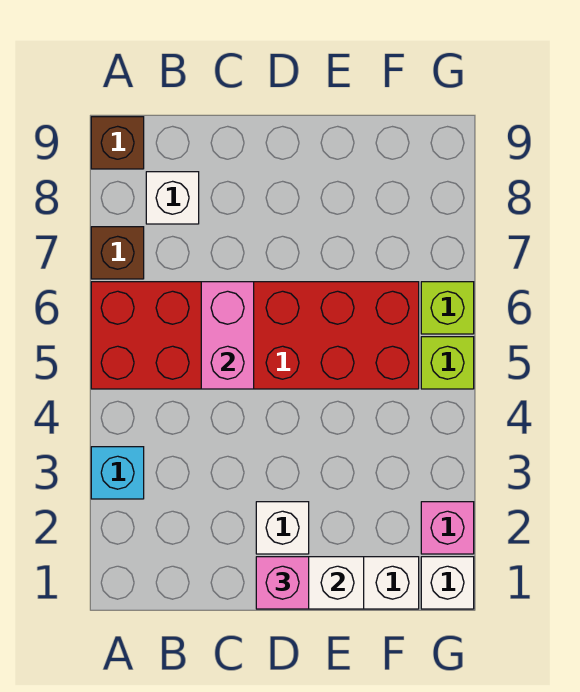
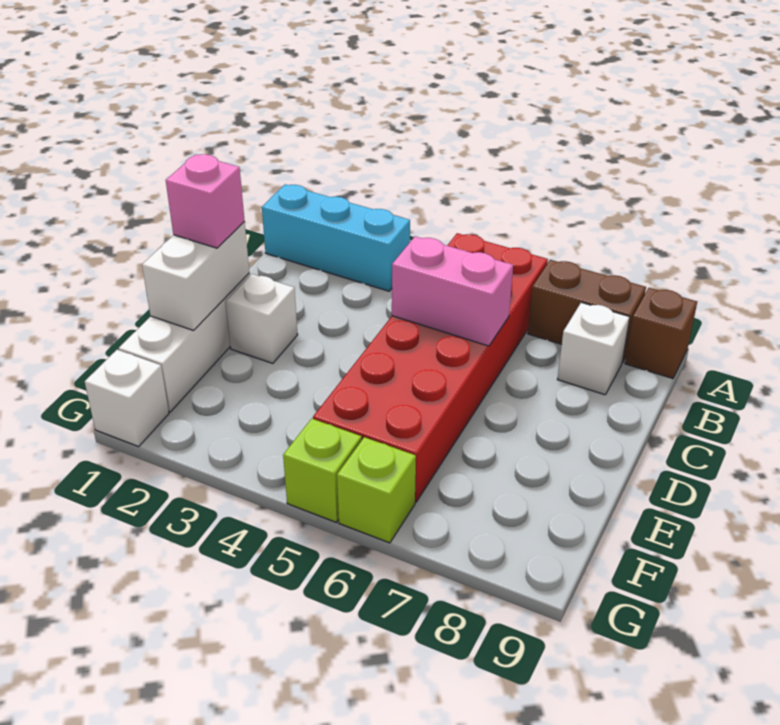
cyan brick A3 level 1 -> cyan brick A1:A3 level 1
brown brick A7 level 1 -> brown brick A7:A8 level 1
pink brick G2 level 1 -> none

